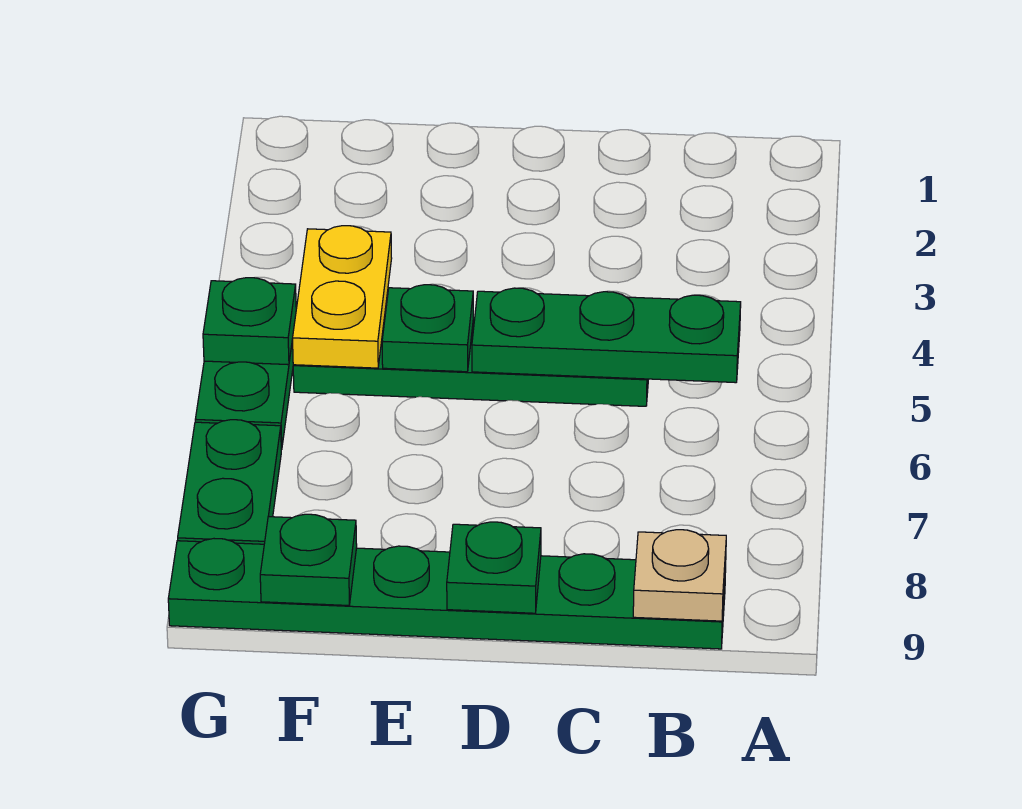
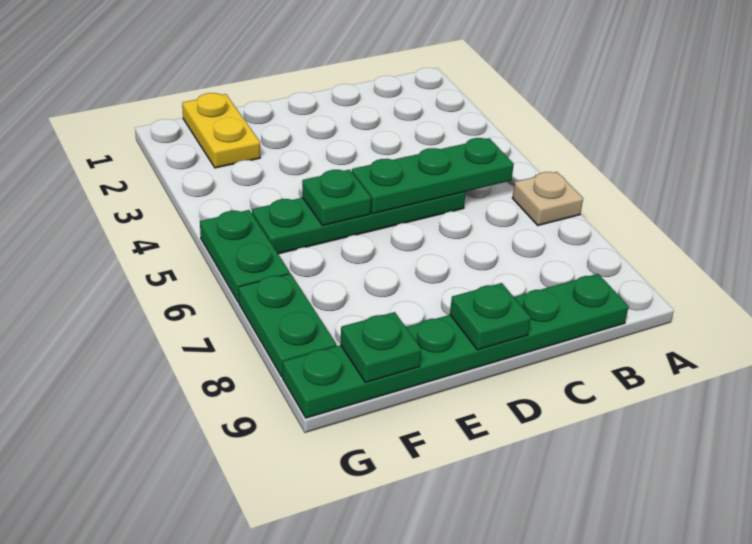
tan plate B9 level 2 -> tan plate A6 level 1
yellow plate F4:F5 level 2 -> yellow plate F1:F2 level 1
green plate G5 level 2 -> none

